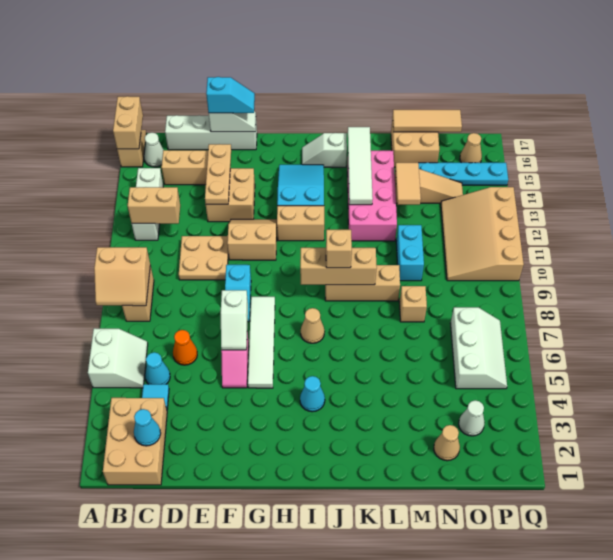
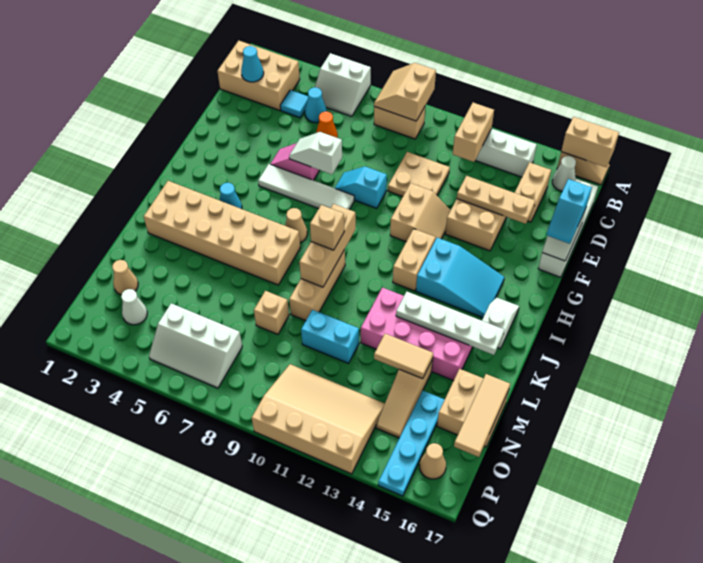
none -> tan brick J2:K7 level 1
white tile K13:K16 level 2 -> white plate K13:K16 level 2

